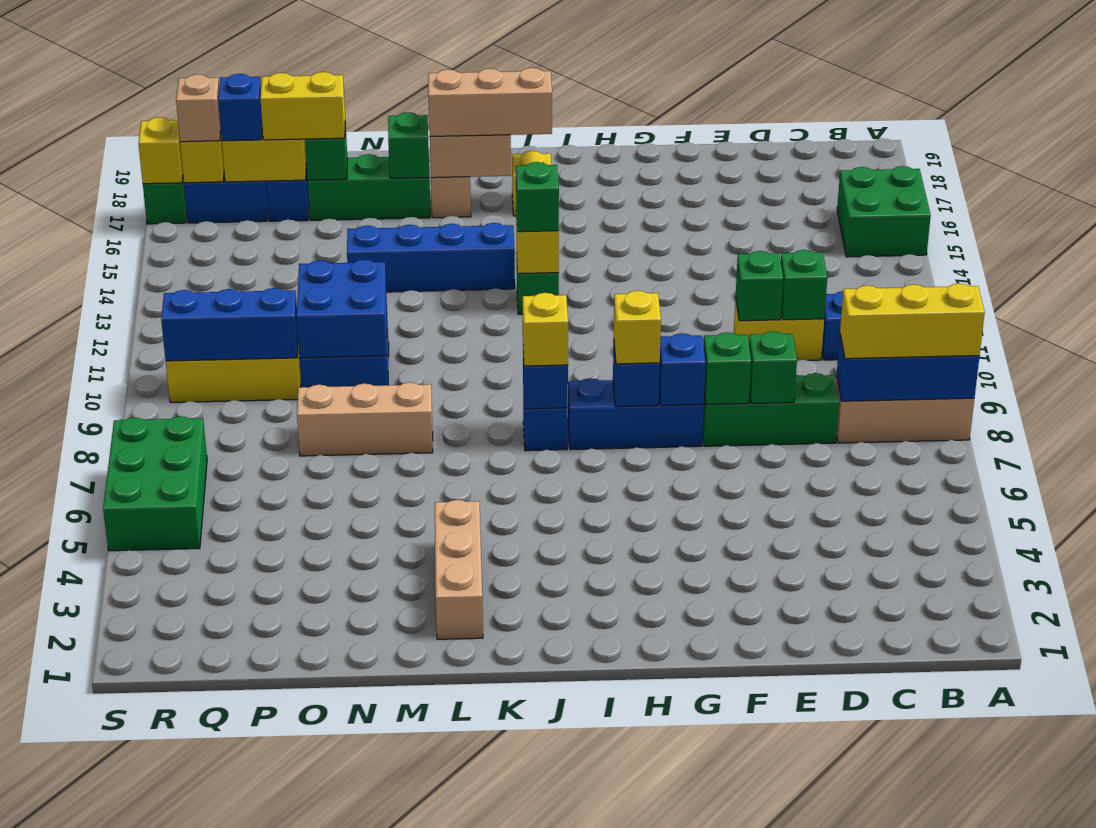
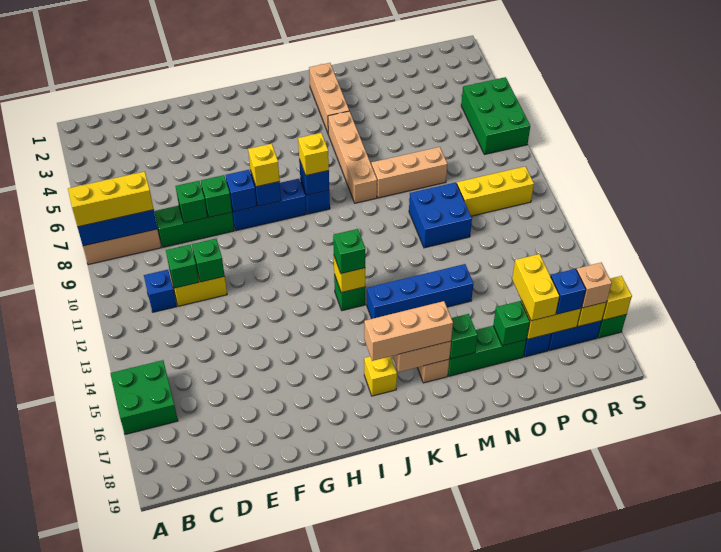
none -> tan brick L5:L8 level 1
blue brick N10:O11 level 2 -> none
yellow brick O17:P17 level 3 -> yellow brick P16:P17 level 3
blue brick P10:R10 level 2 -> none

